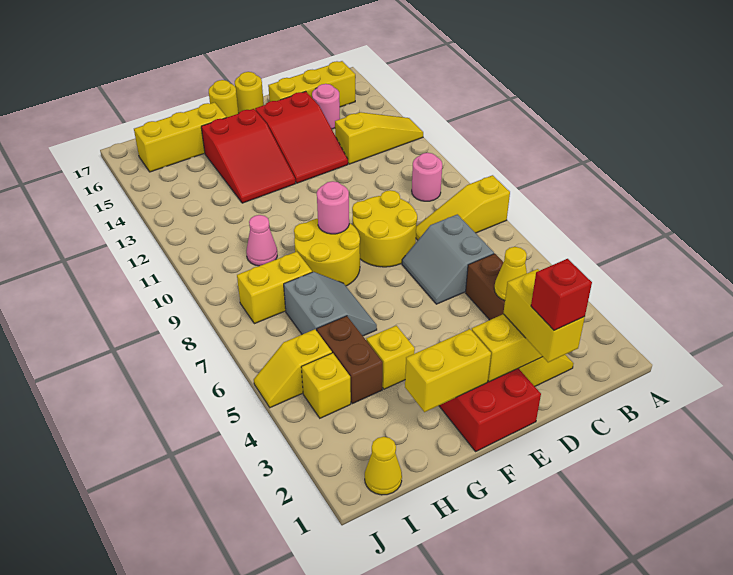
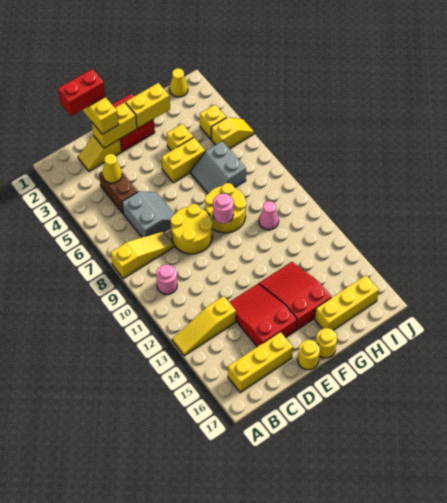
pink round brick C15 level 1 -> none
red brick D1 level 4 -> red brick C1:D1 level 4
brown brick H4:H5 level 1 -> none
yellow brick H8:I8 level 1 -> yellow brick F5:G5 level 1

